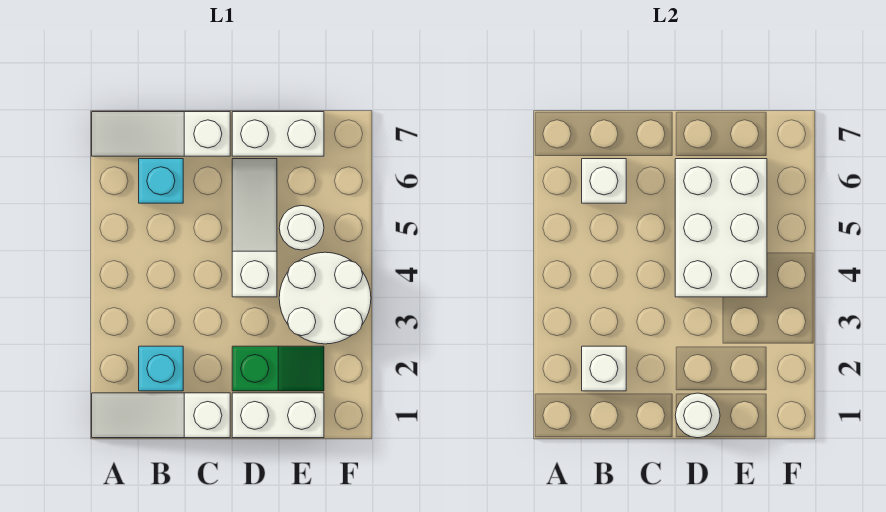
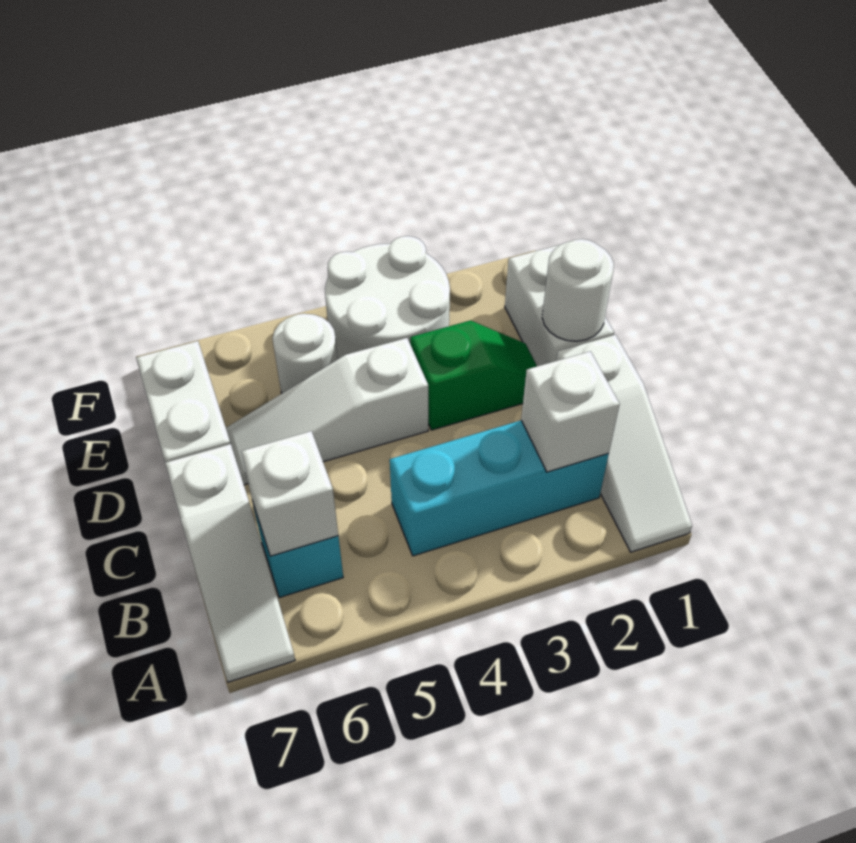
cyan brick B2 level 1 -> cyan brick B2:B4 level 1
green slope D2:E2 level 1 top D -> green slope D2:D3 level 1 top 3
white brick D4:E6 level 2 -> none

